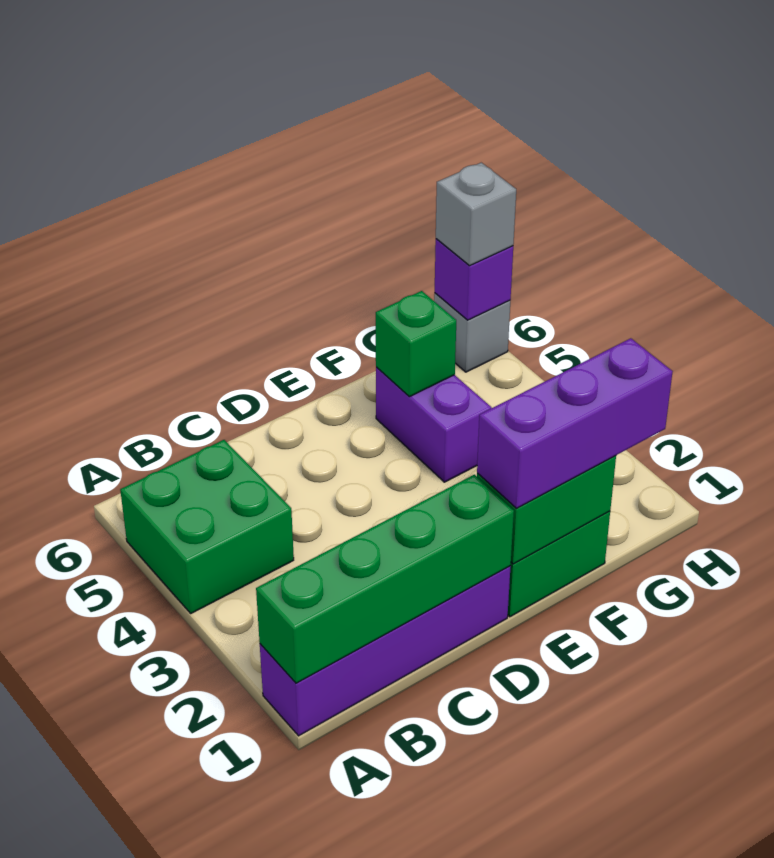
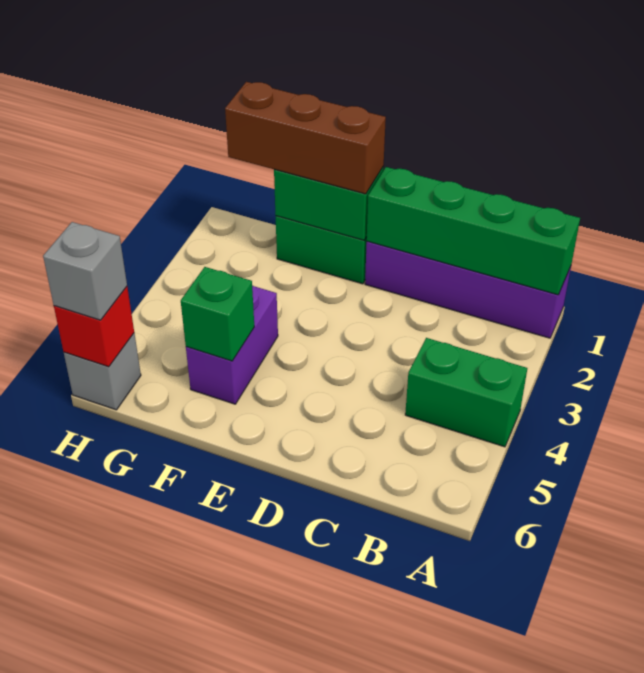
green brick A4:B5 level 1 -> green brick A4:B4 level 1
purple brick E1:G1 level 3 -> brown brick E1:G1 level 3
purple brick H6 level 2 -> red brick H6 level 2

